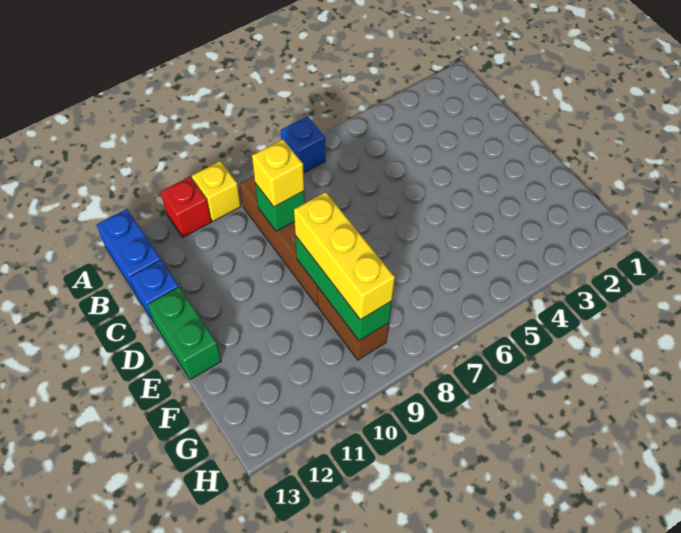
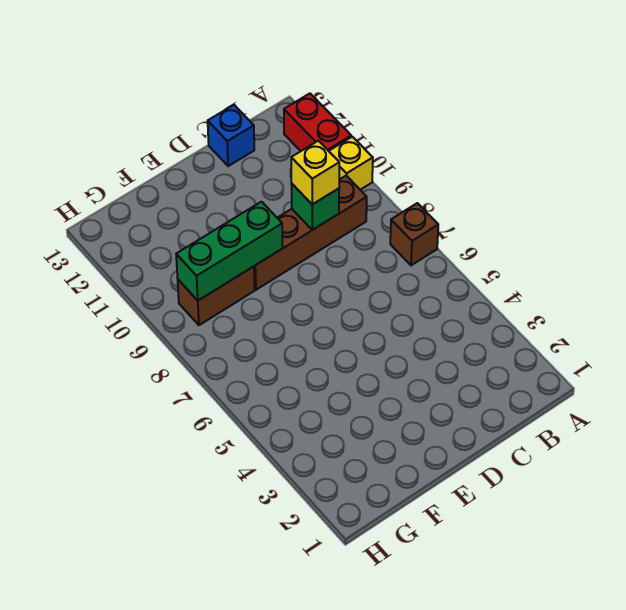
blue brick A7 level 1 -> brown brick A7 level 1
red brick A11 level 1 -> red brick A11:A12 level 1
blue brick A13:B13 level 1 -> none
green brick D13:E13 level 1 -> none
yellow brick E9:G9 level 3 -> none

